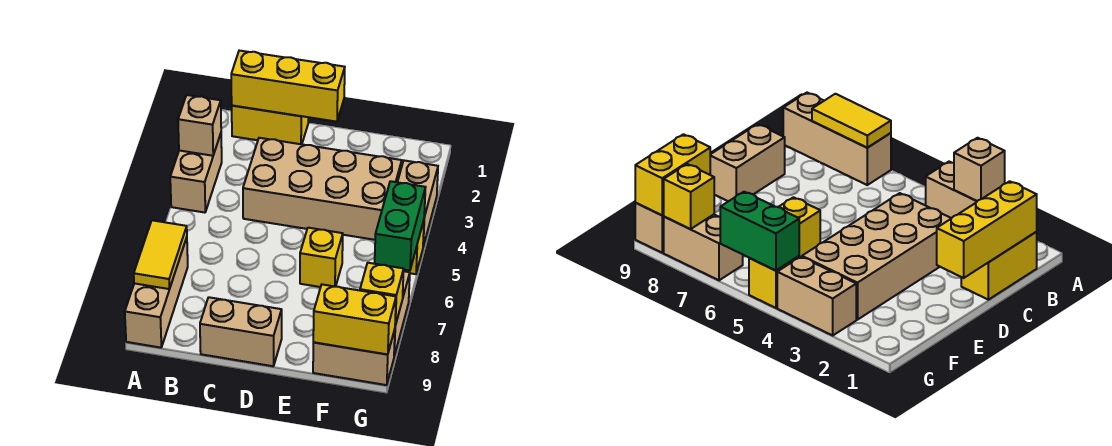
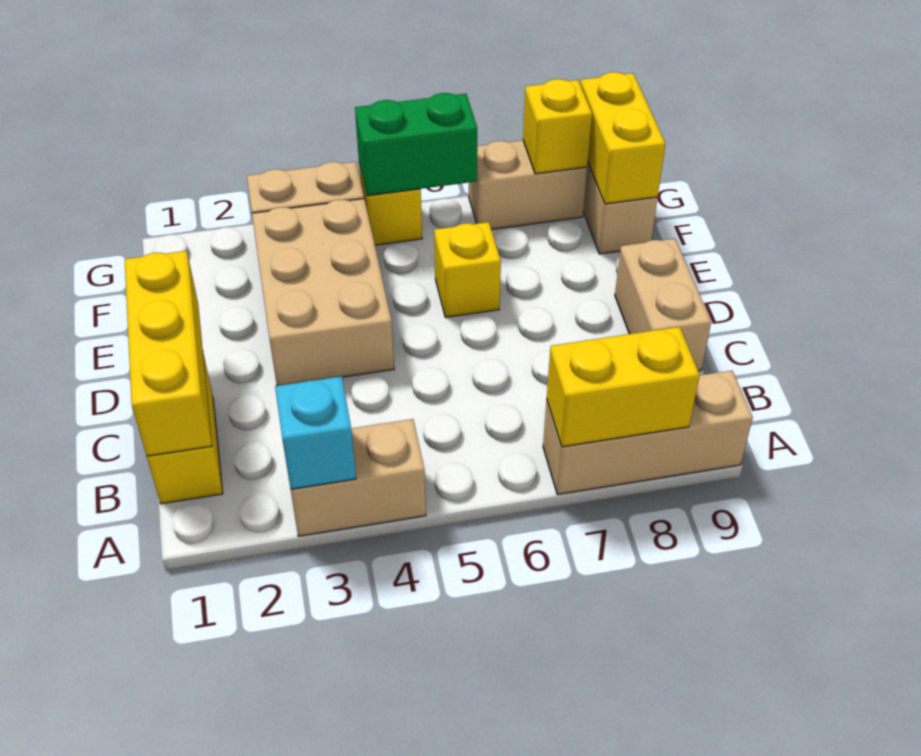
tan brick A3 level 2 -> cyan brick A3 level 2
yellow tile A7:A8 level 2 -> yellow brick A7:A8 level 2
tan brick C3:F4 level 1 -> tan brick D3:F4 level 1

